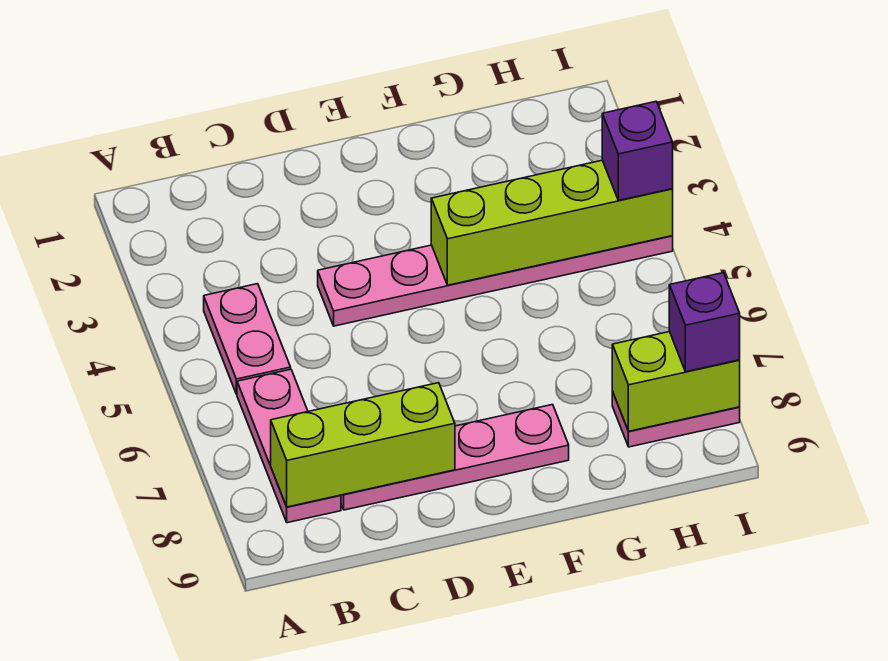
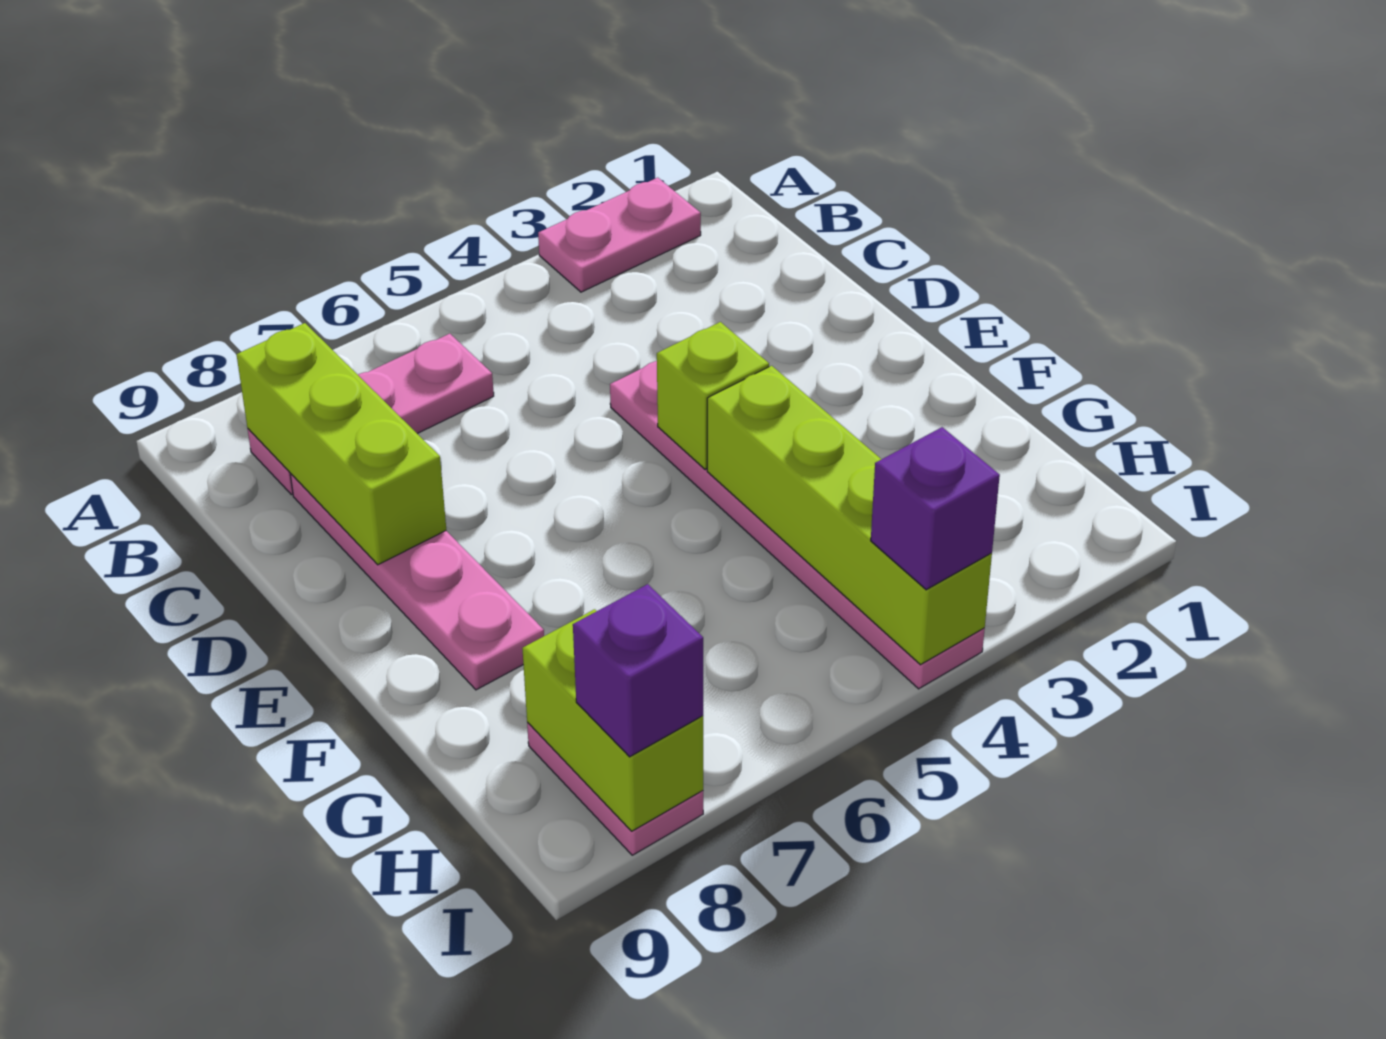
pink plate B4:B5 level 1 -> pink plate A2:A3 level 1
none -> lime brick E4 level 2

